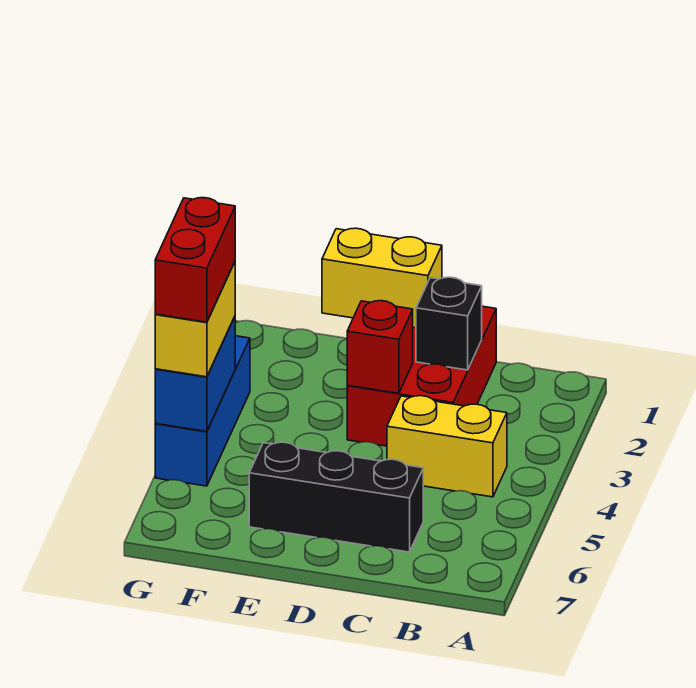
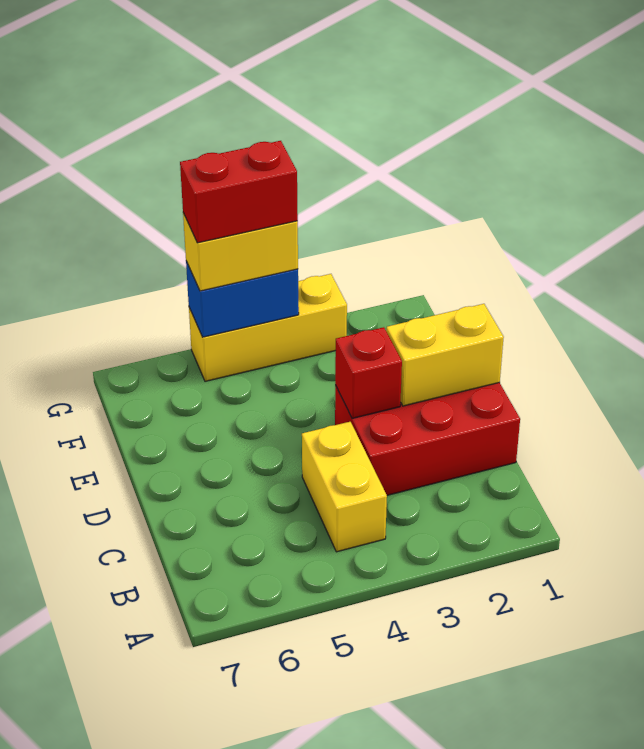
black brick C2 level 2 -> none
black brick C6:E6 level 1 -> none
yellow brick D1:E1 level 2 -> yellow brick D1:D2 level 2
blue brick G3:G5 level 1 -> yellow brick G3:G5 level 1

